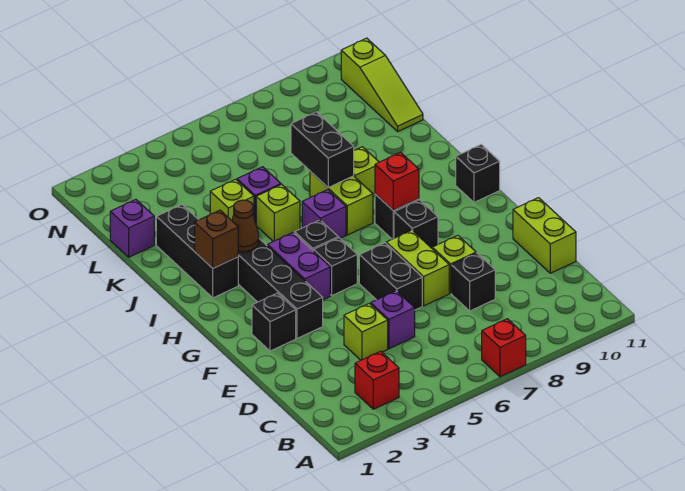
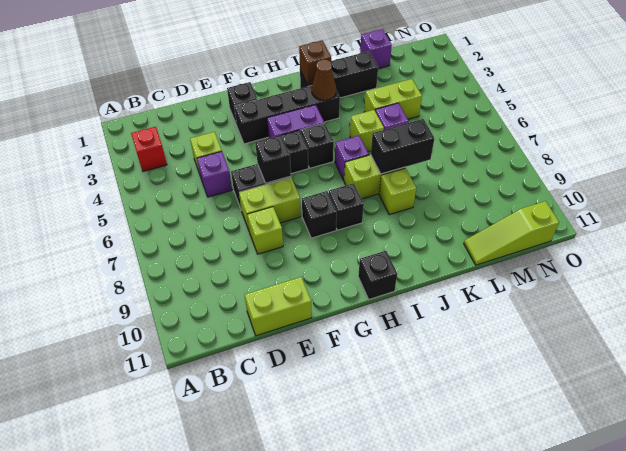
red brick A7 level 1 -> none
black brick D8 level 1 -> black brick F6 level 2
red brick H8 level 2 -> none
lime brick K4 level 1 -> lime brick K4:L4 level 1

